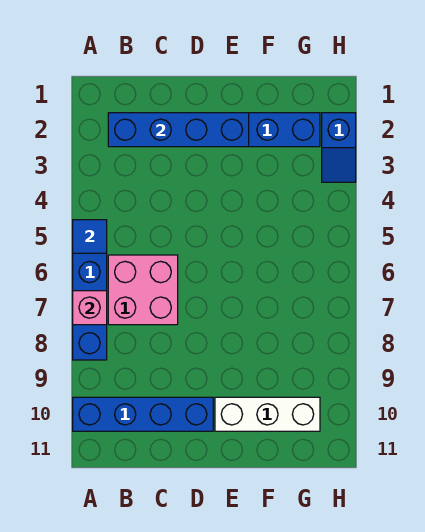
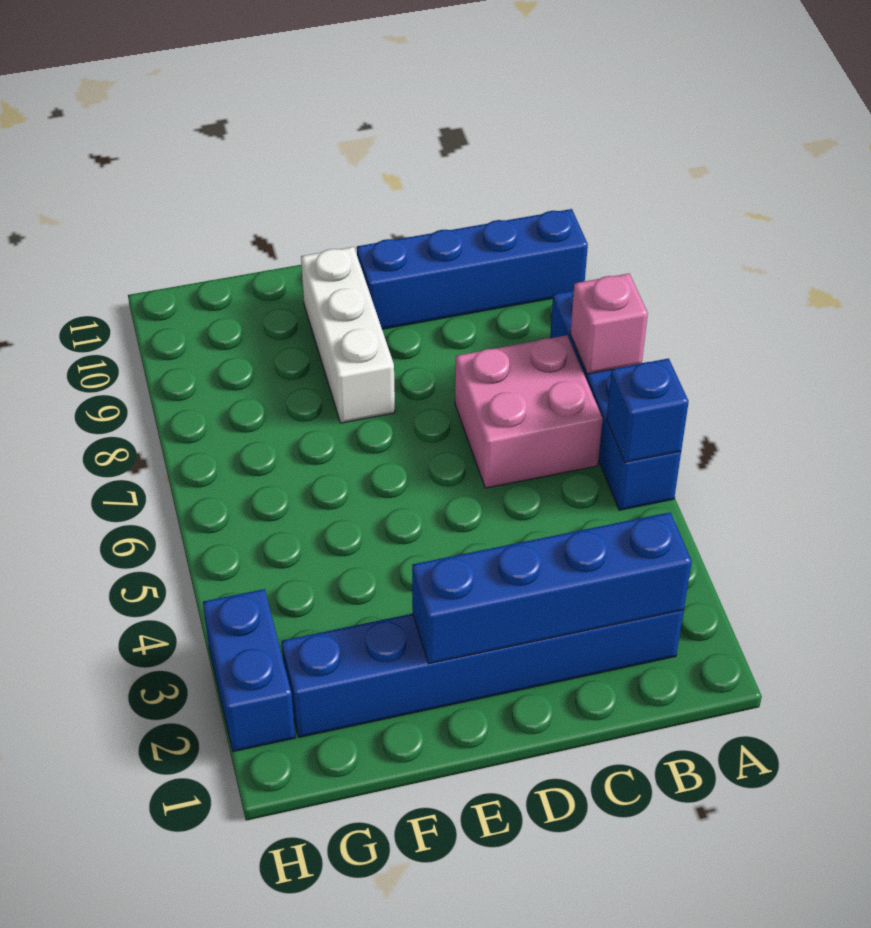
blue tile A5 level 2 -> blue brick A5 level 2
white brick E10:G10 level 1 -> white brick E8:E10 level 1
blue slope H2:H3 level 1 top 2 -> blue brick H2:H3 level 1

